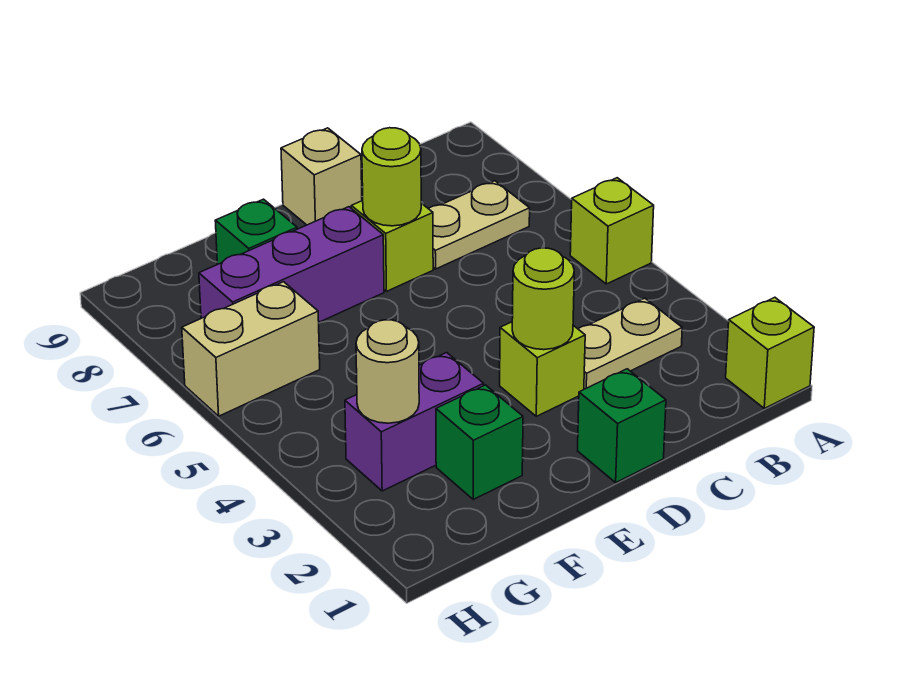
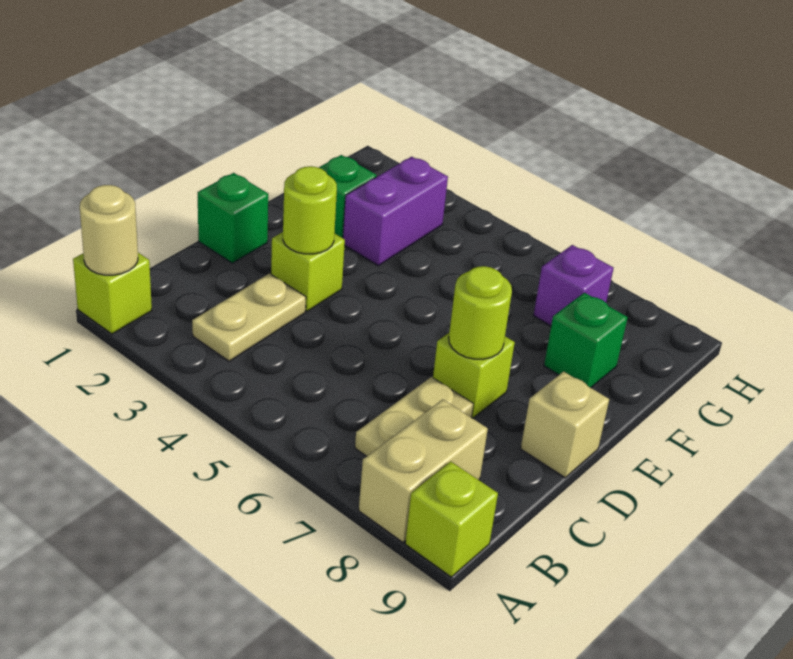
lime brick A5 level 1 -> lime brick A9 level 1
purple brick E7:G7 level 1 -> purple brick G7 level 1
tan round brick G3 level 2 -> tan round brick A1 level 2
tan brick G6:H6 level 1 -> tan brick A8:B8 level 1

